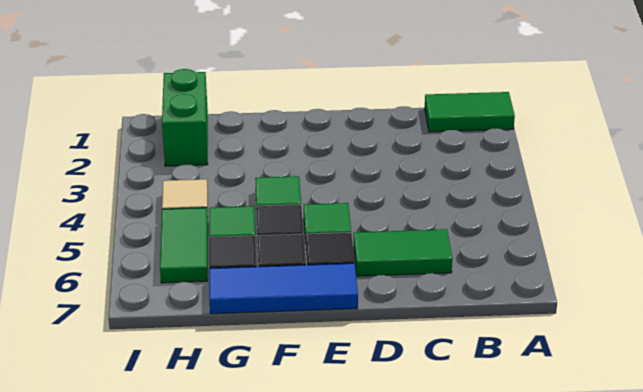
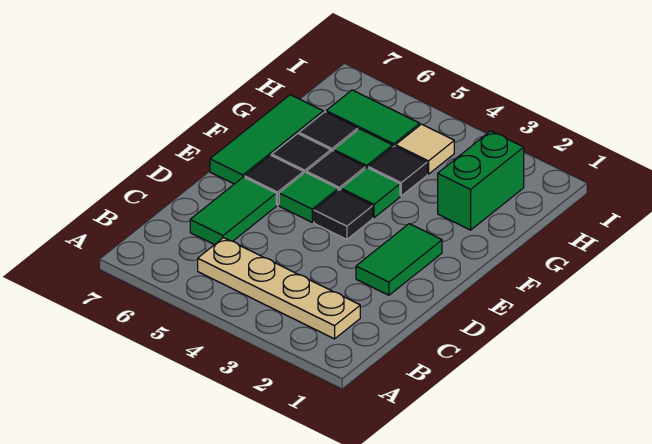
green tile A1:B1 level 1 -> green tile D2:E2 level 1
none -> tan plate B2:B5 level 1
none -> black tile E4 level 1
blue tile E7:G7 level 1 -> green tile E7:G7 level 1
none -> black tile G4 level 1
green brick H1:H2 level 1 -> green brick G2:H2 level 1

